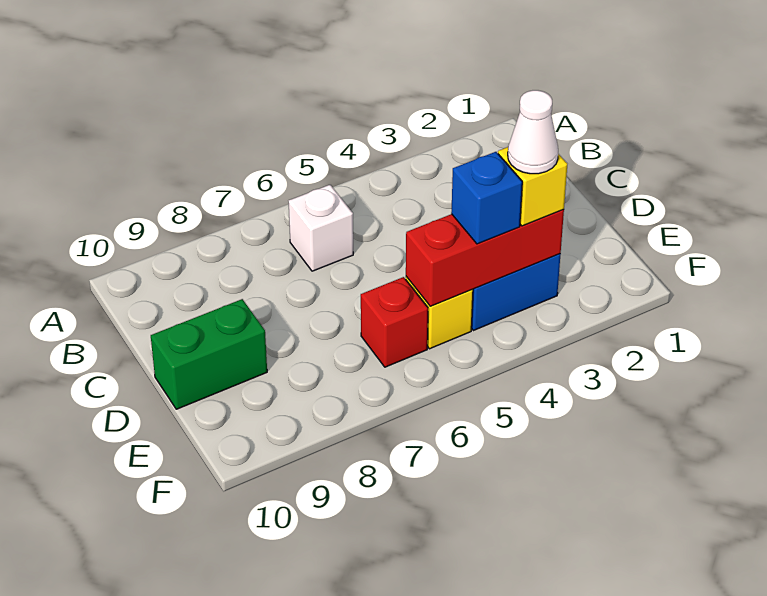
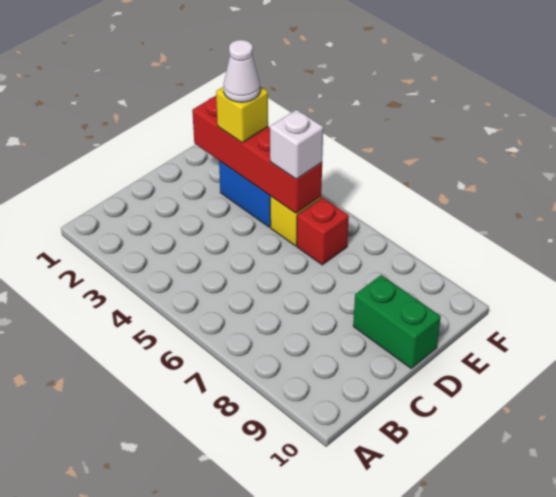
white brick B6 level 1 -> white brick E5 level 3
red brick E3:E5 level 2 -> red brick E2:E5 level 2
blue brick E4 level 3 -> none

